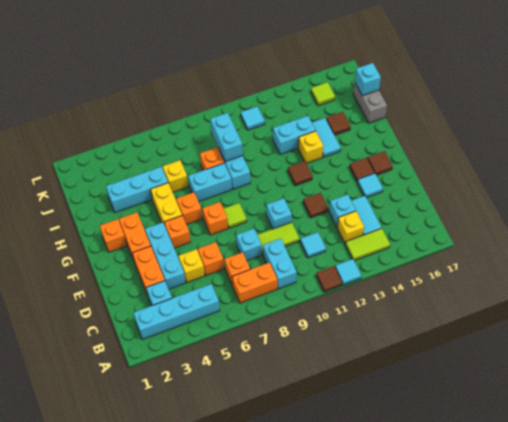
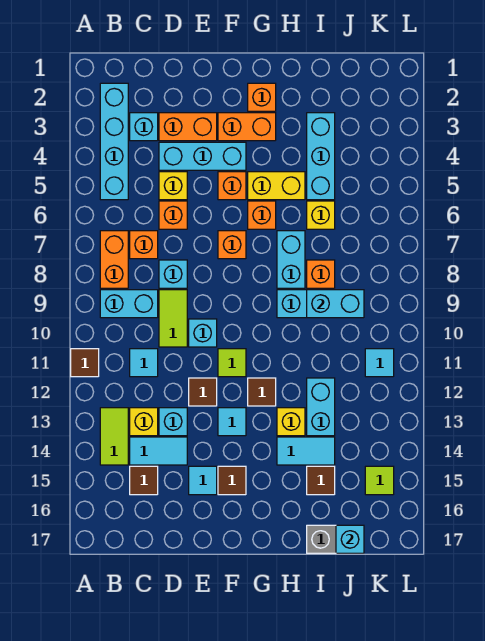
cyan tile A12 level 1 -> cyan tile F13 level 1
lime tile F8 level 1 -> lime tile F11 level 1
brown tile F16 level 1 -> brown tile C15 level 1

